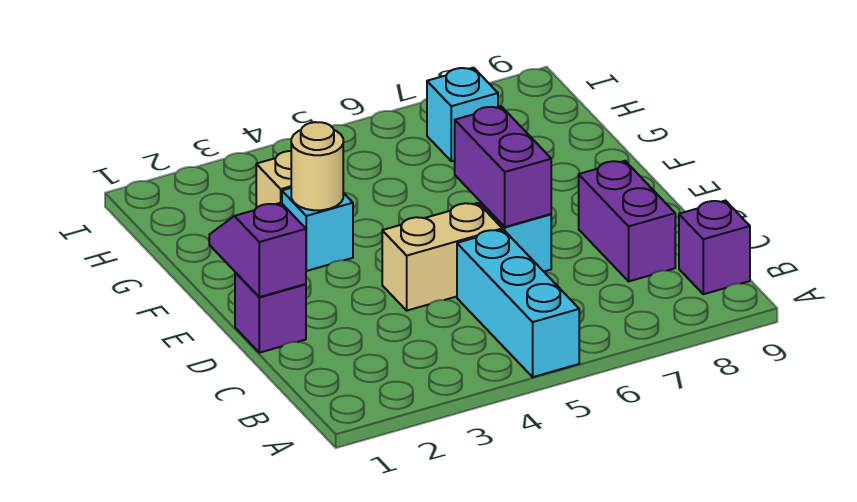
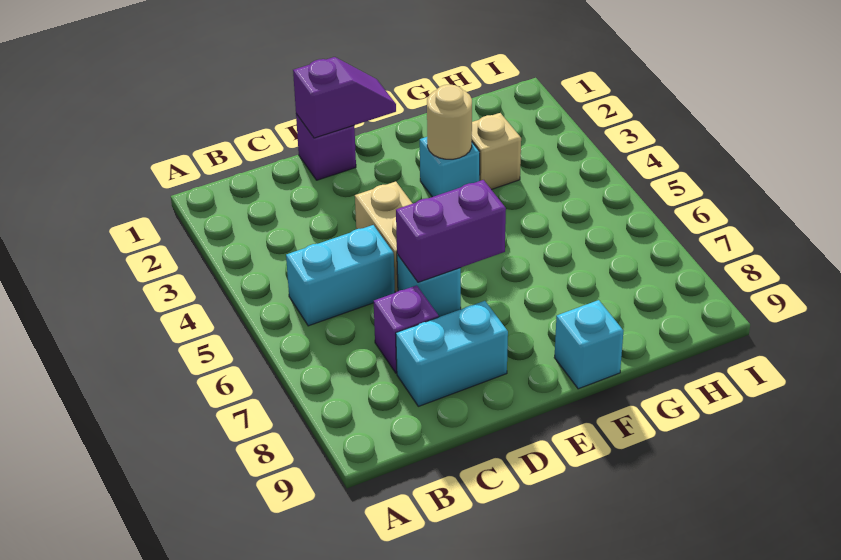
cyan brick A5:C5 level 1 -> cyan brick B5:C5 level 1
purple brick B9 level 1 -> purple brick C7 level 1
purple brick C8:D8 level 1 -> cyan brick C8:D8 level 1
cyan brick H7 level 1 -> cyan brick F9 level 1

